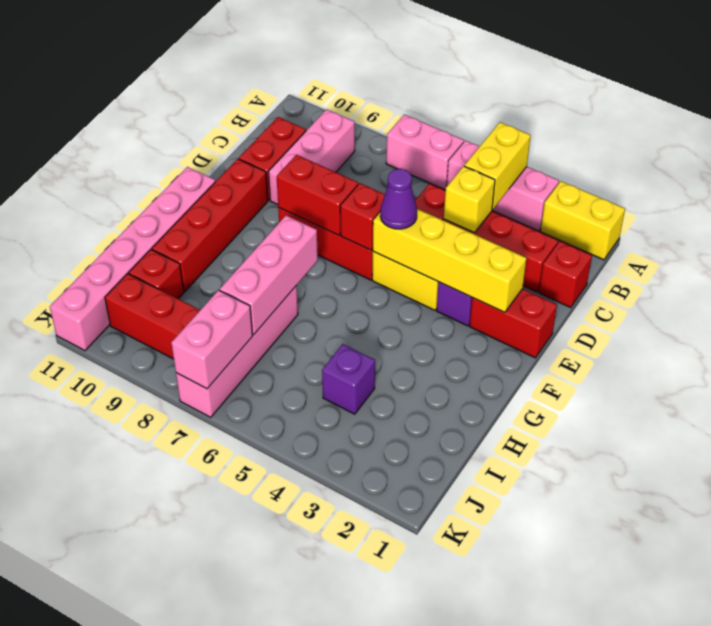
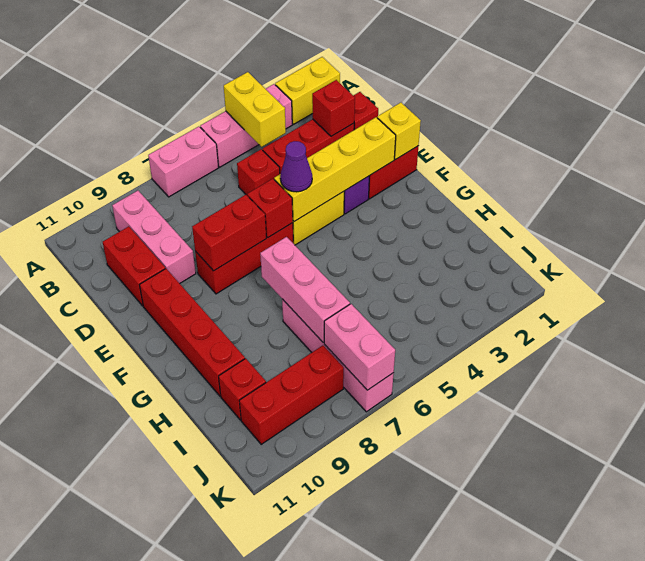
none -> red brick C2 level 2
yellow brick C4 level 2 -> yellow brick E1 level 2
pink brick F11:K11 level 1 -> none
purple brick I4 level 1 -> none

